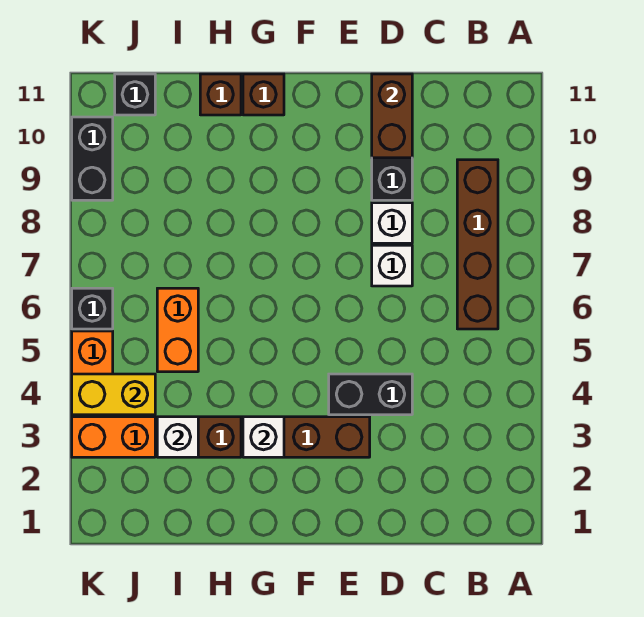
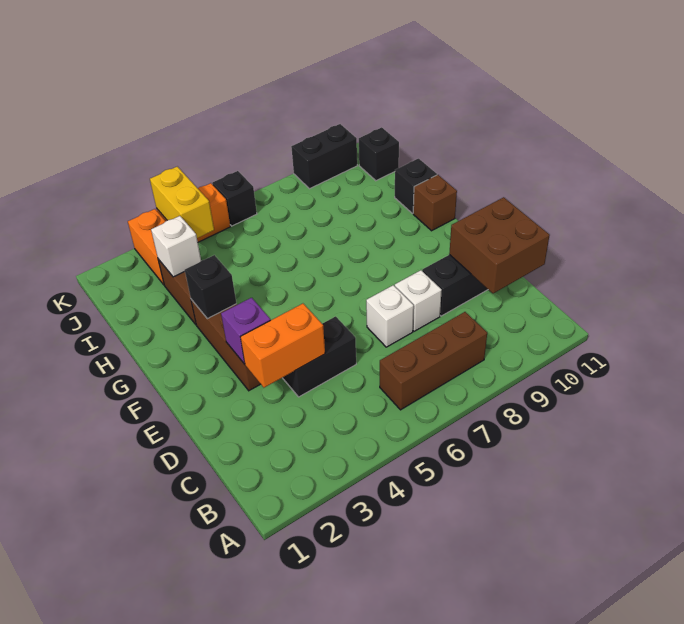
brown brick B6:B9 level 1 -> brown brick B6:B8 level 1
black brick D4:E4 level 1 -> black brick D4:D5 level 1
brown brick D10:D11 level 2 -> brown brick C10:D11 level 2
none -> purple brick E3 level 2
white brick G3 level 2 -> black brick G3 level 2
brown brick H11 level 1 -> black brick H11 level 1
orange brick I5:I6 level 1 -> orange brick D3:D4 level 2

